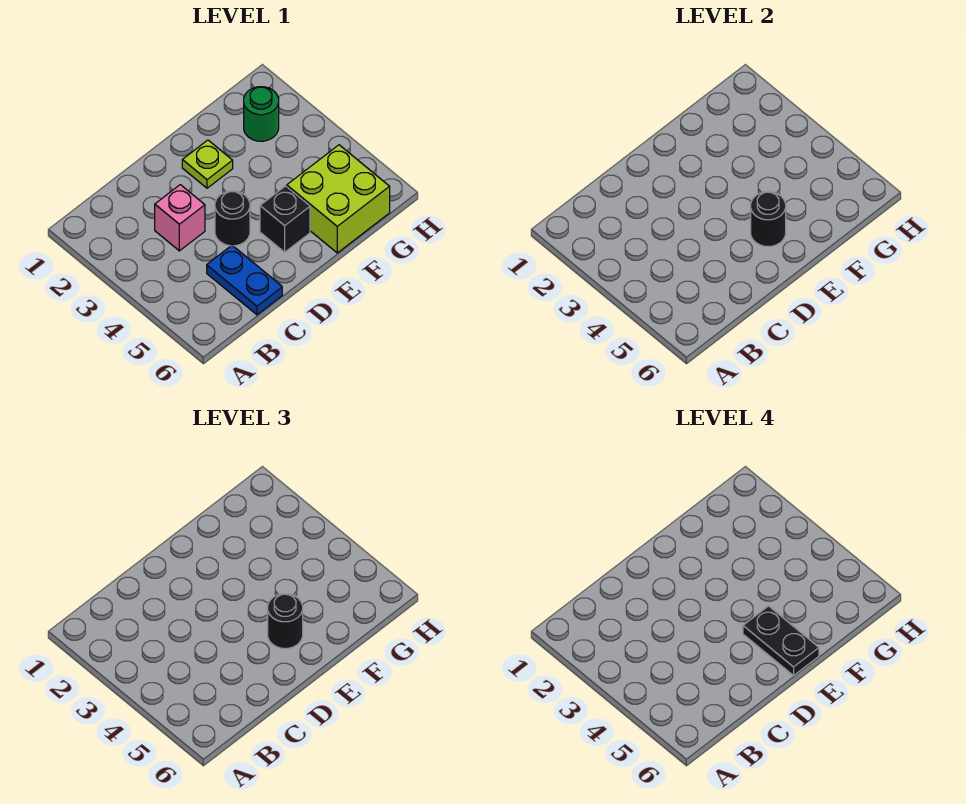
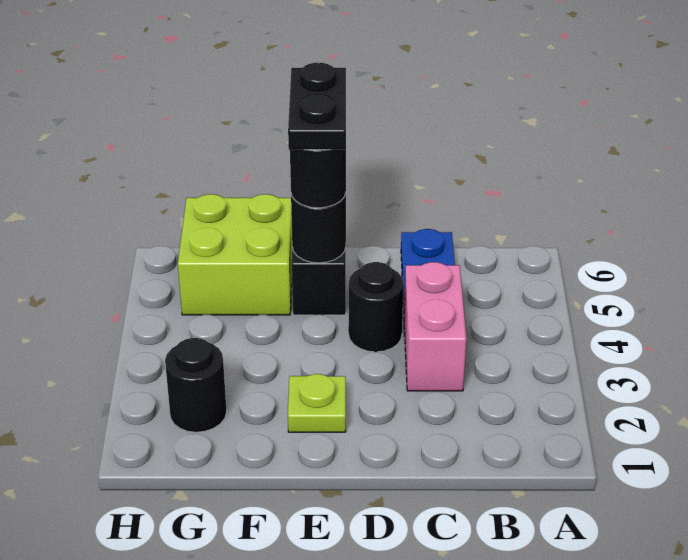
pink brick C3 level 1 -> pink brick C3:C4 level 1
green round brick G2 level 1 -> black round brick G2 level 1

